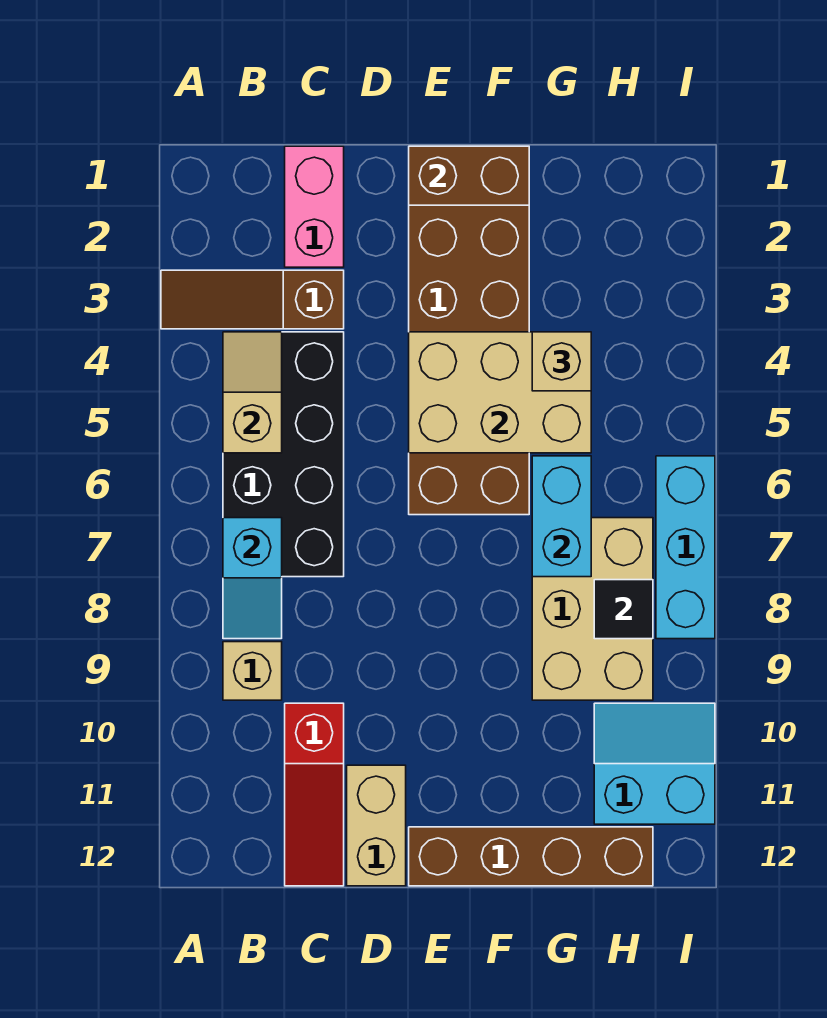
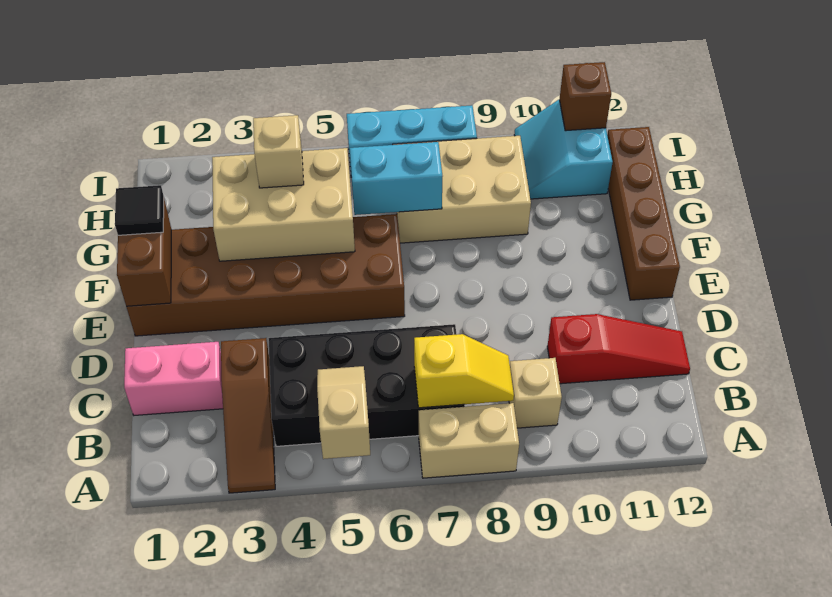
tan slope B4:B5 level 2 top 5 -> tan slope A5:B5 level 2 top A
cyan slope B7:B8 level 2 top 7 -> yellow slope B7:B8 level 2 top 7
tan brick D11:D12 level 1 -> tan brick A7:A8 level 1
tan brick E4:G5 level 2 -> tan brick F3:G5 level 2
black tile H8 level 2 -> black tile F1 level 3
none -> brown brick I11 level 2

